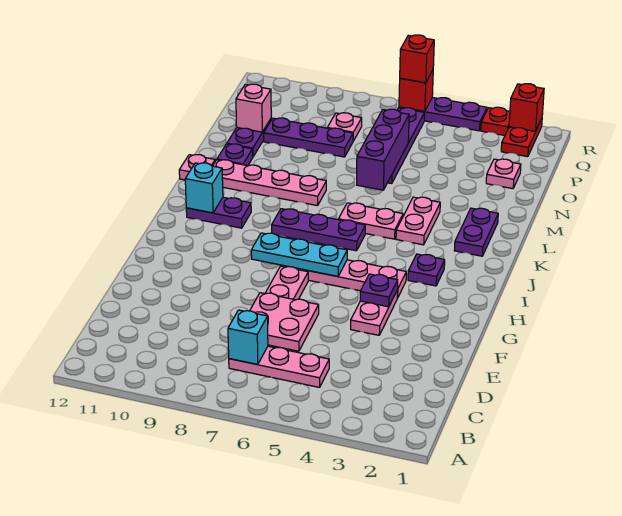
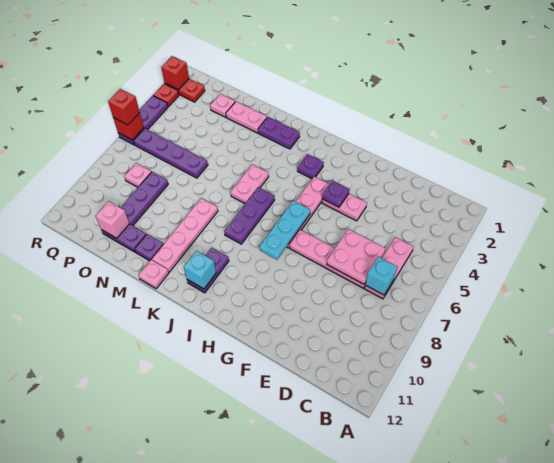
pink plate K4:L4 level 1 -> pink plate M2:N2 level 1
purple brick M6:O6 level 2 -> none

